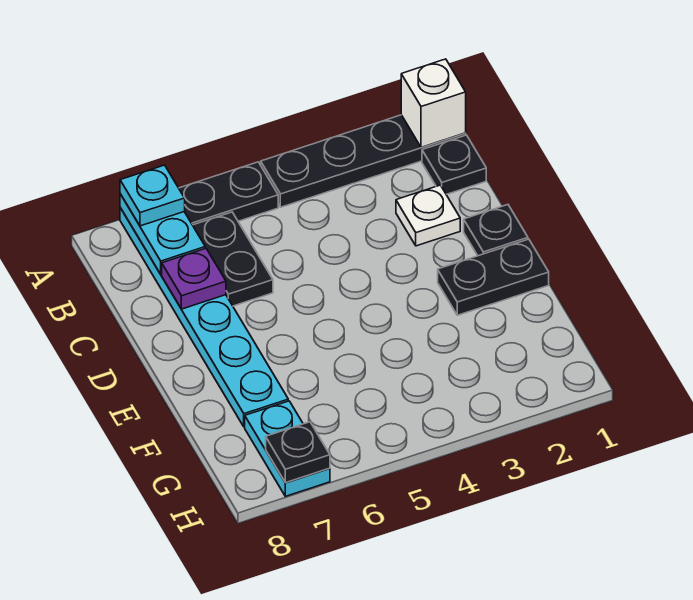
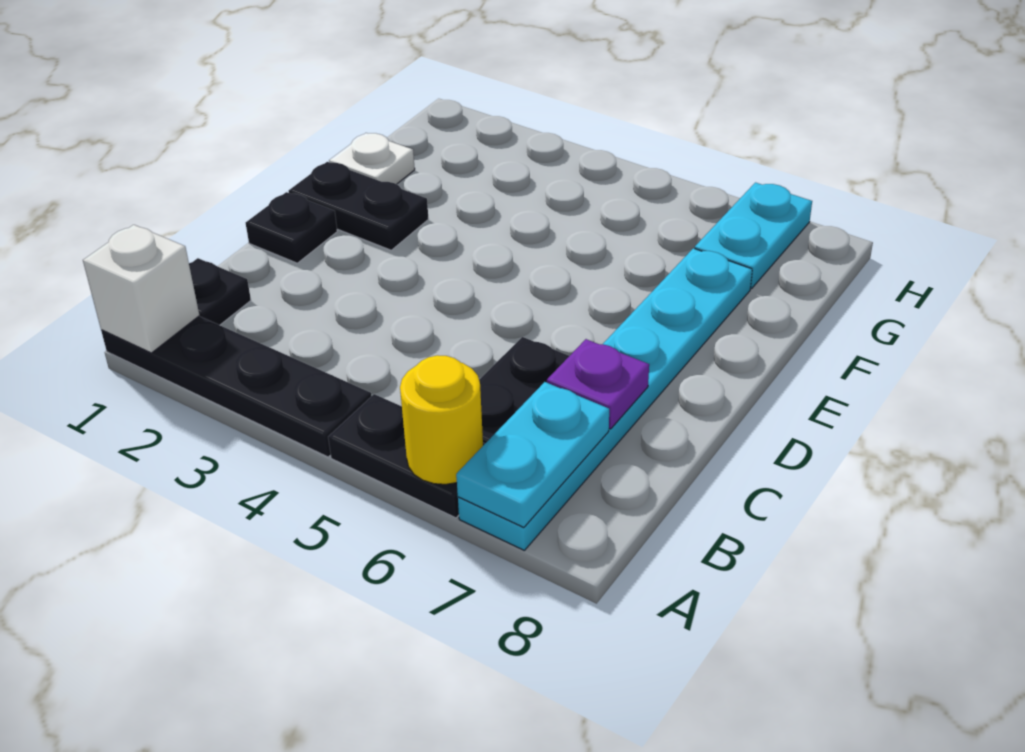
none -> yellow round brick A6 level 2
cyan plate A7 level 3 -> none
white plate C2 level 1 -> white plate F1 level 1
black plate H7 level 2 -> none

